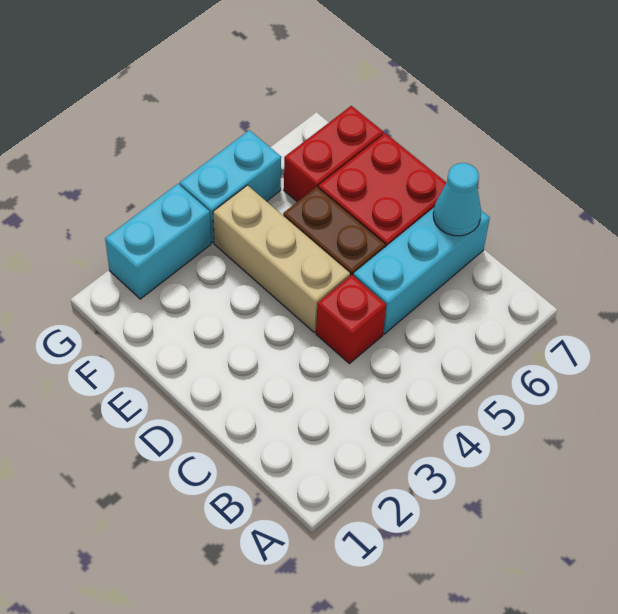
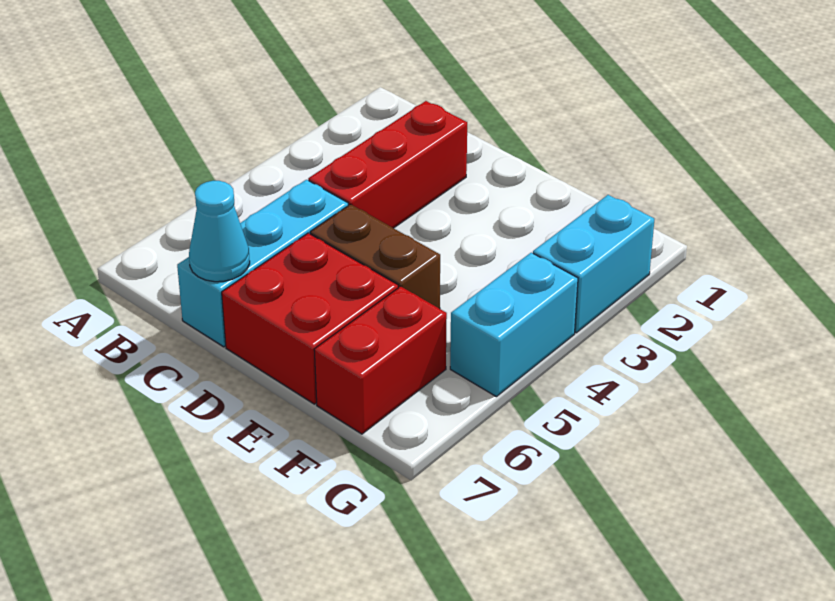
red brick C4 level 1 -> red brick C2:C4 level 1
tan brick D4:F4 level 1 -> none

